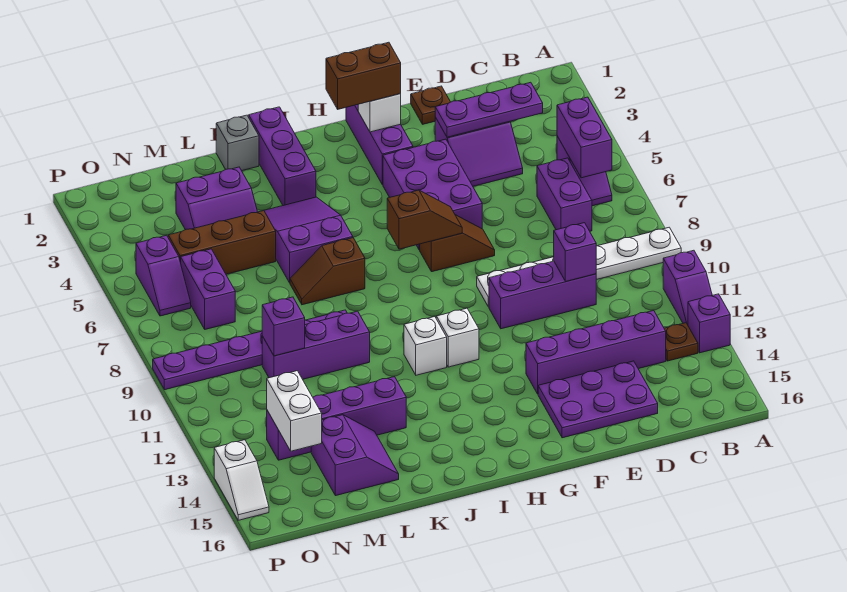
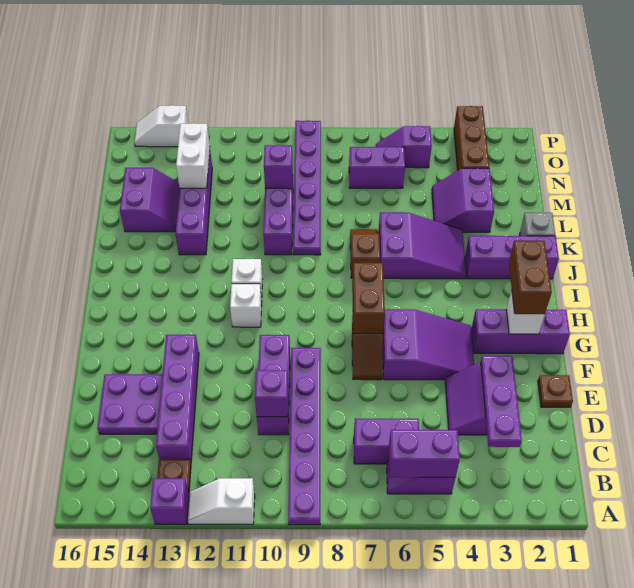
white plate A9:F9 level 1 -> purple plate A9:F9 level 1
purple slope A11:A12 level 1 top 11 -> white slope A11:A12 level 1 top 11
purple plate D14:F15 level 1 -> purple plate D14:E15 level 1
purple brick F4:G6 level 1 -> purple slope F4:G6 level 1 top 6
brown slope G7:H7 level 2 top H -> brown brick G7:H7 level 2
brown brick L5:N5 level 1 -> brown brick N3:P3 level 1
purple slope L14:M15 level 1 top M -> purple slope L14:M15 level 1 top 15
white brick N13:N14 level 2 -> white brick M13:N13 level 2

